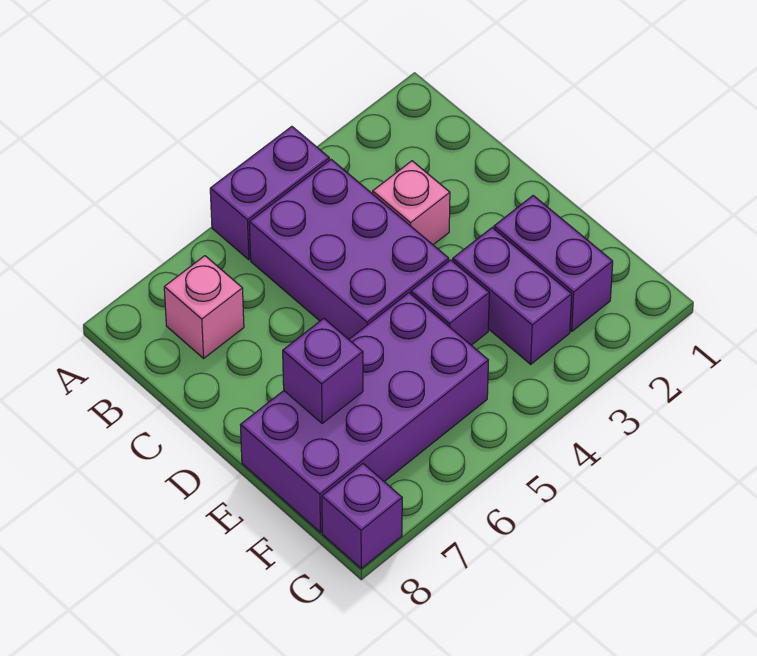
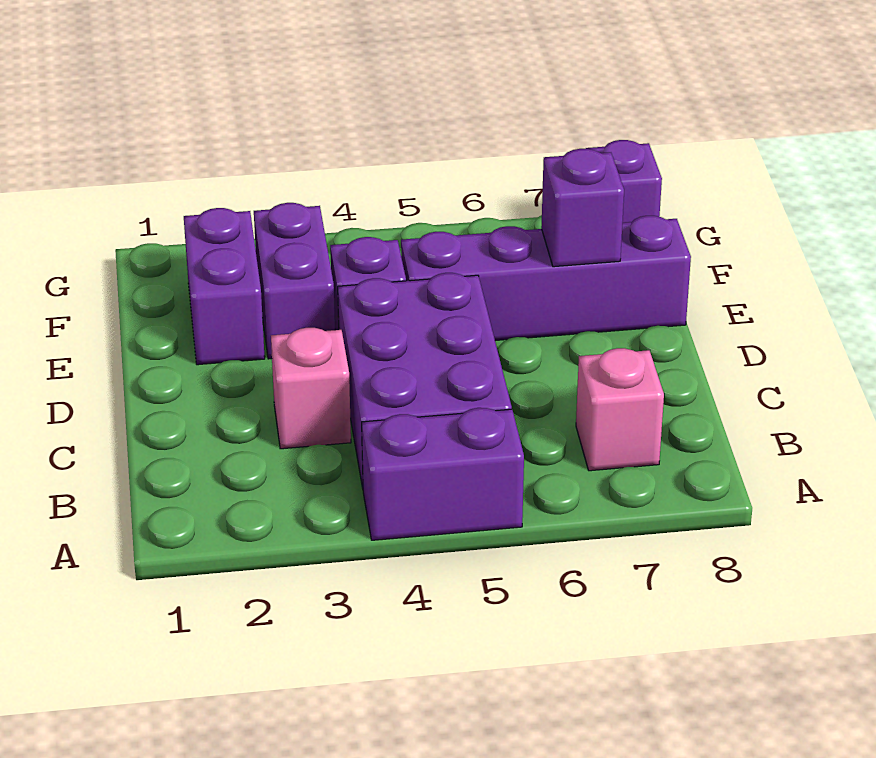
purple brick E5:F8 level 1 -> purple brick E5:E8 level 1

